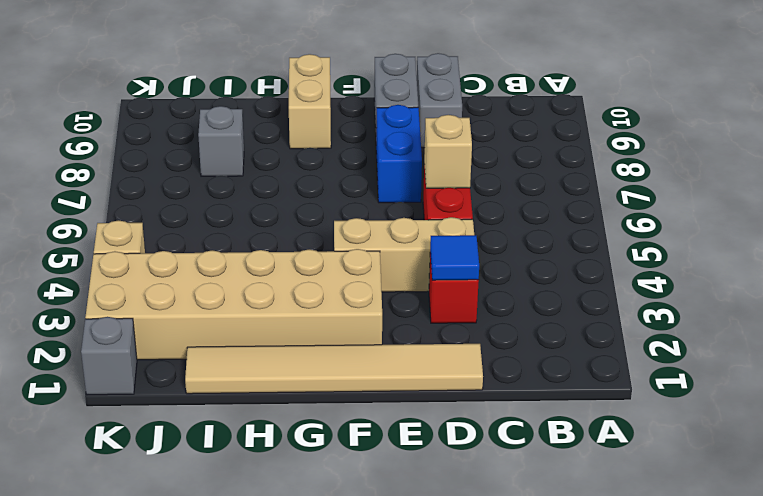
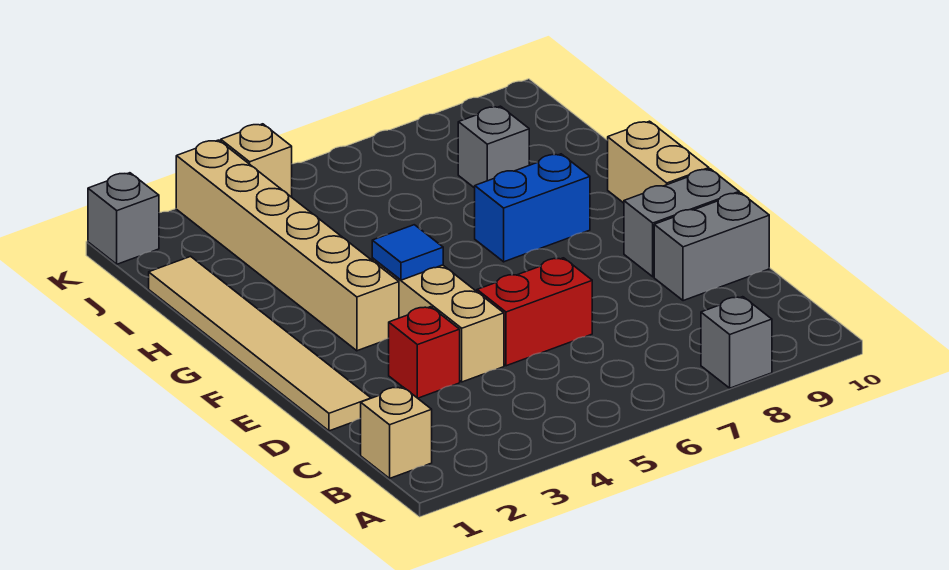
none -> grey brick A8 level 1
blue tile D3 level 2 -> blue tile F4 level 2
tan brick D6 level 2 -> tan brick B1 level 1
blue brick E7:E8 level 1 -> blue brick G7:G8 level 1
tan brick F2:K3 level 1 -> tan brick F3:K3 level 1
tan brick G9:G10 level 1 -> tan brick F10:G10 level 1

